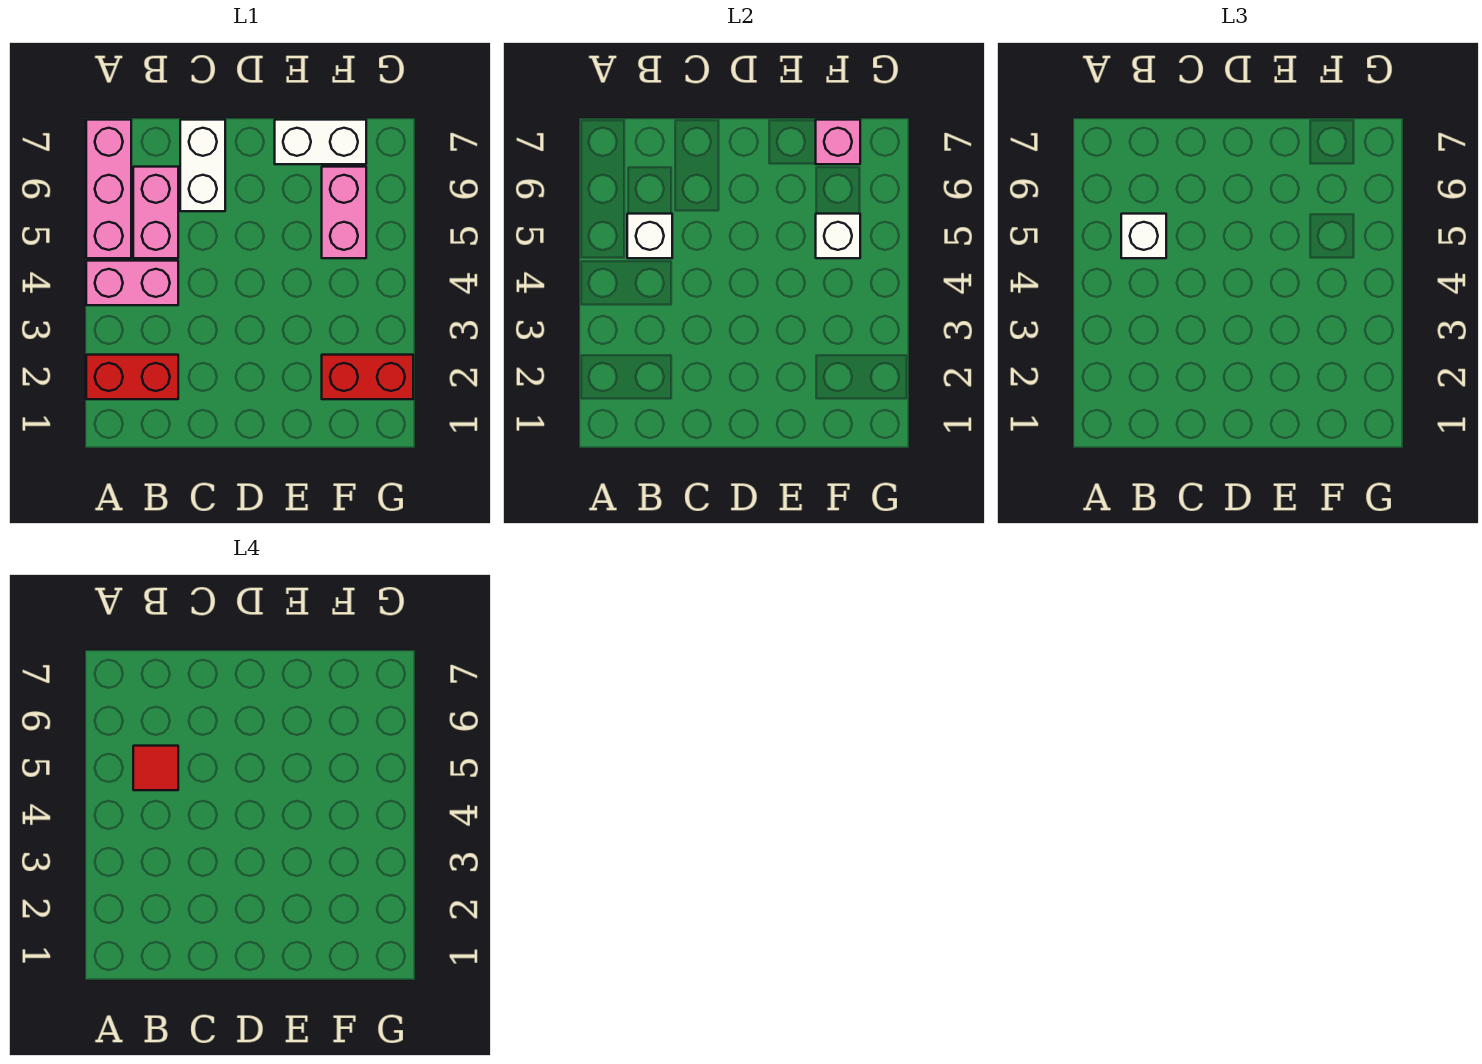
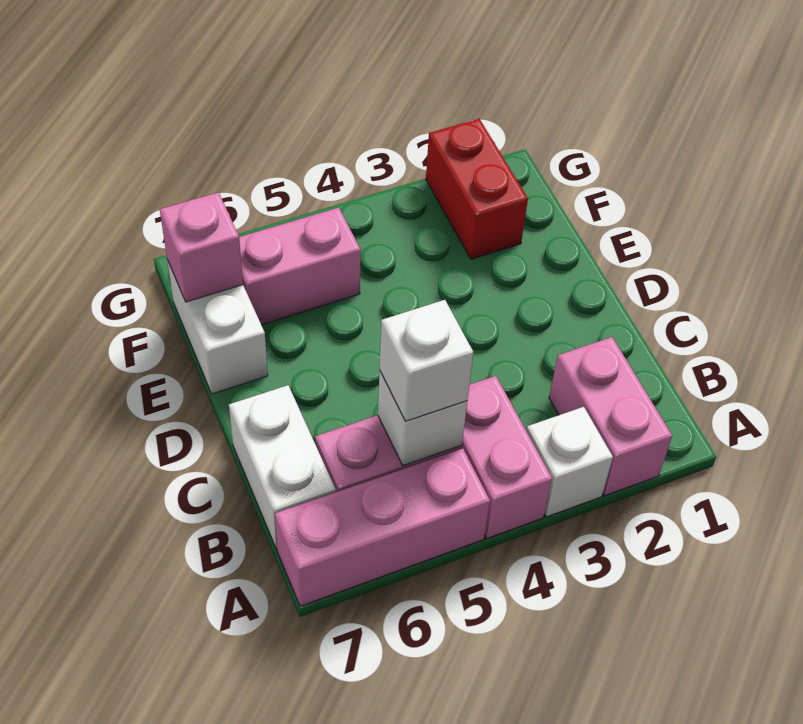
red brick A2:B2 level 1 -> pink brick A2:B2 level 1
red tile B5 level 4 -> none
white brick C6:C7 level 1 -> white brick B7:C7 level 1
white brick F5 level 2 -> white brick A3 level 1

